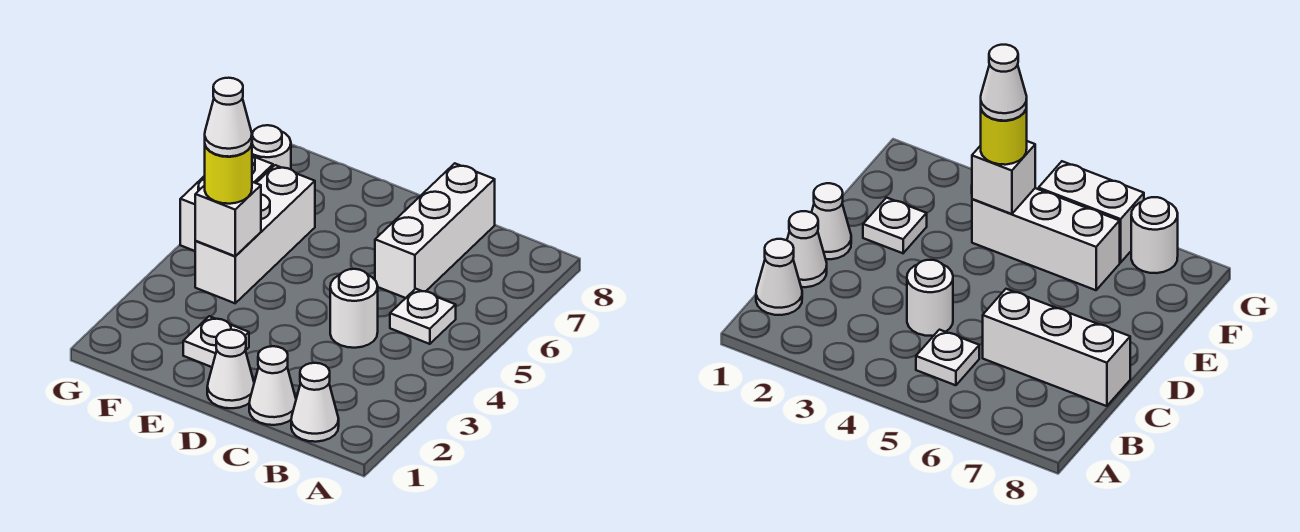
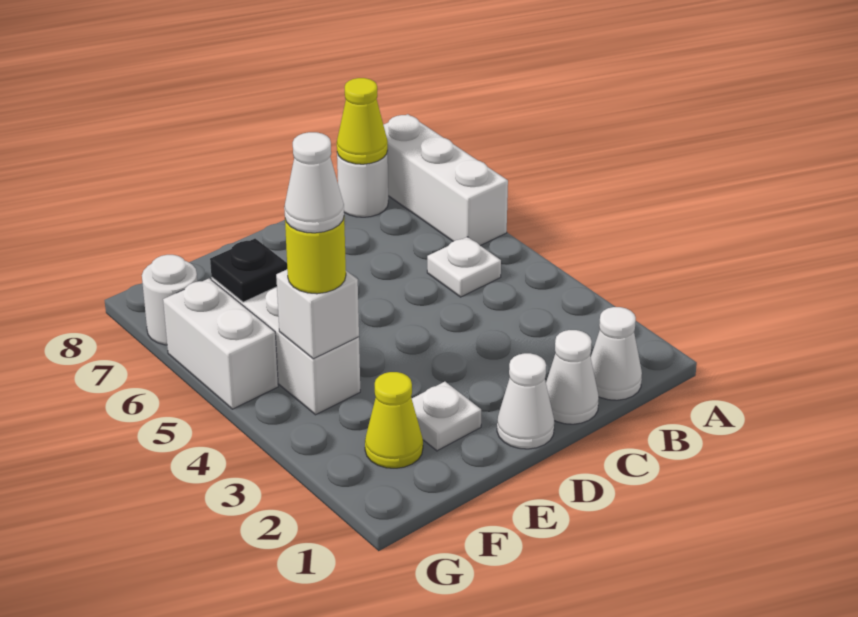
none -> yellow cone B8 level 2
white round brick C4 level 1 -> white round brick B8 level 1
white brick C6:C8 level 1 -> white brick A6:A8 level 1
none -> yellow cone F2 level 1
none -> black plate F6 level 2

